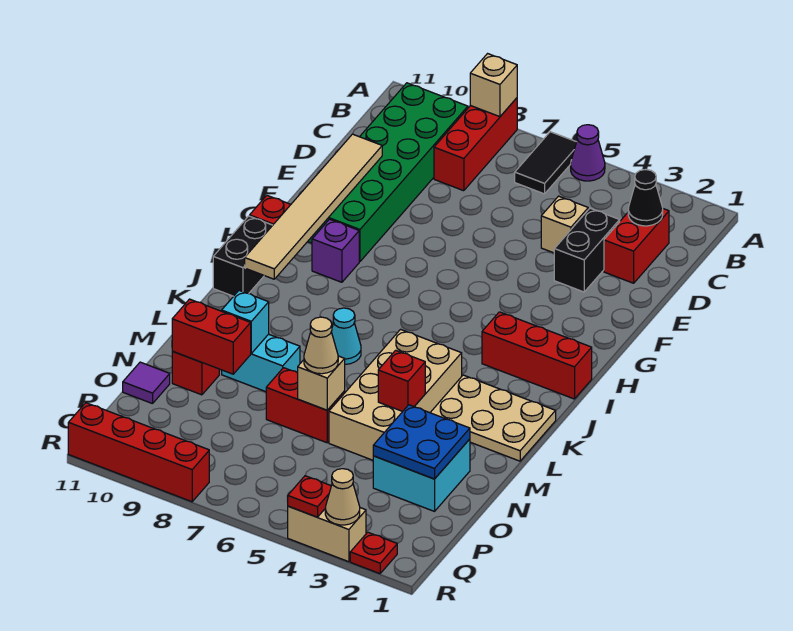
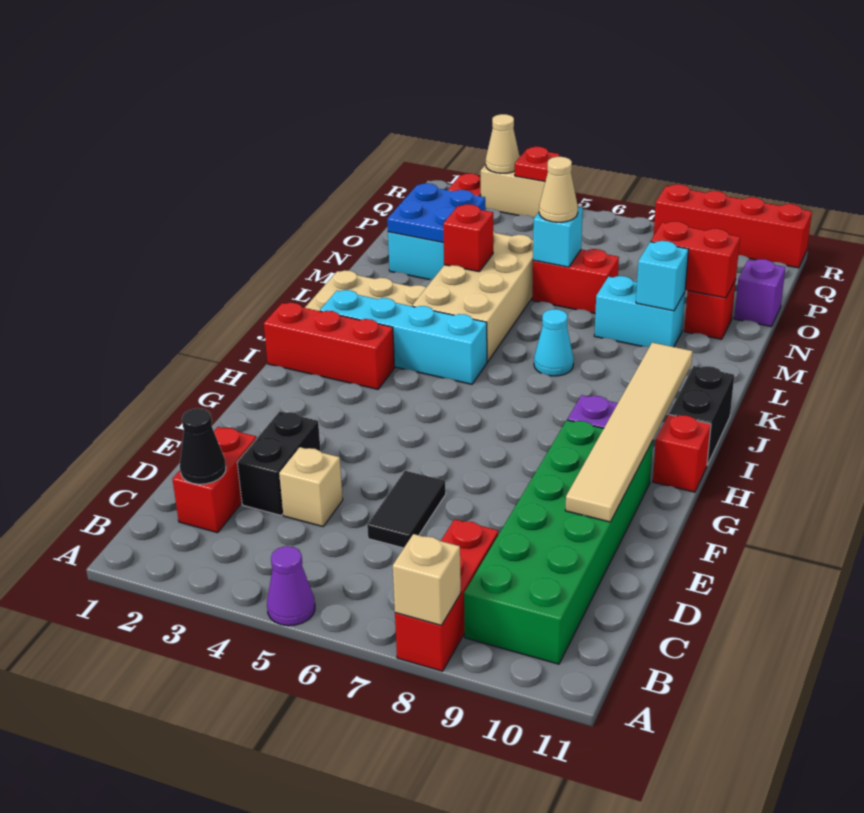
black tile A6:B6 level 1 -> black tile D6:E6 level 1
none -> cyan brick J2:J5 level 1
tan brick N6 level 2 -> cyan brick N6 level 2
purple tile O11 level 1 -> purple brick O11 level 1

